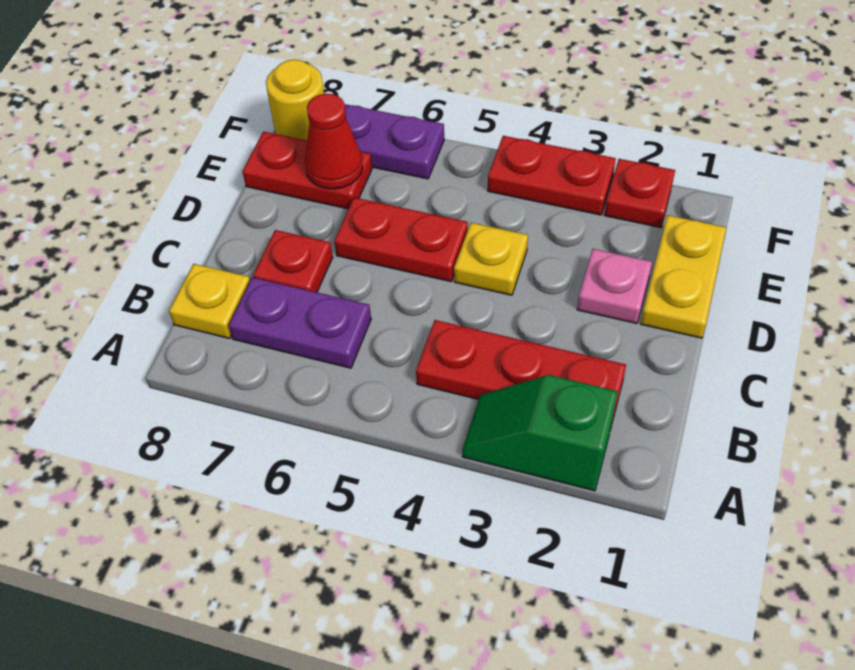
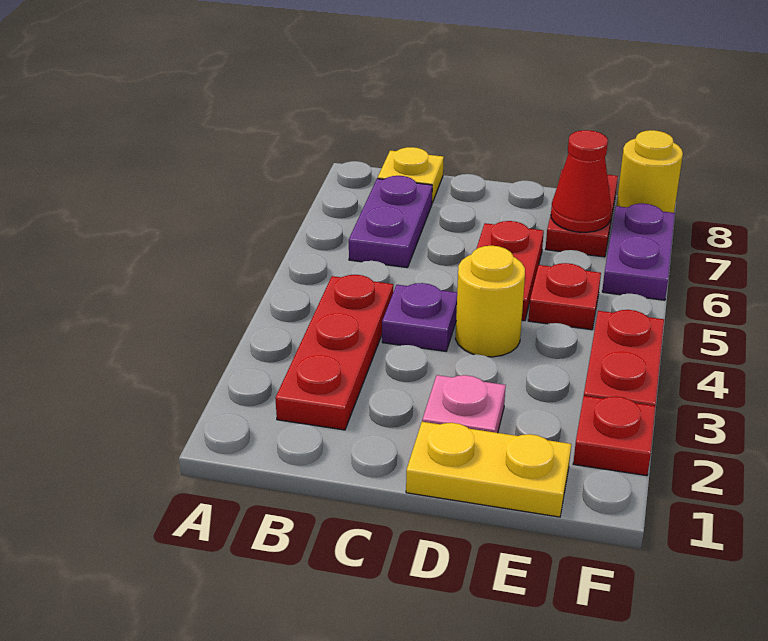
green slope A2:A3 level 1 top 2 -> none
none -> purple plate C4 level 1
red plate C7 level 1 -> red plate E5 level 1
yellow plate D4 level 1 -> yellow round brick D4 level 1

